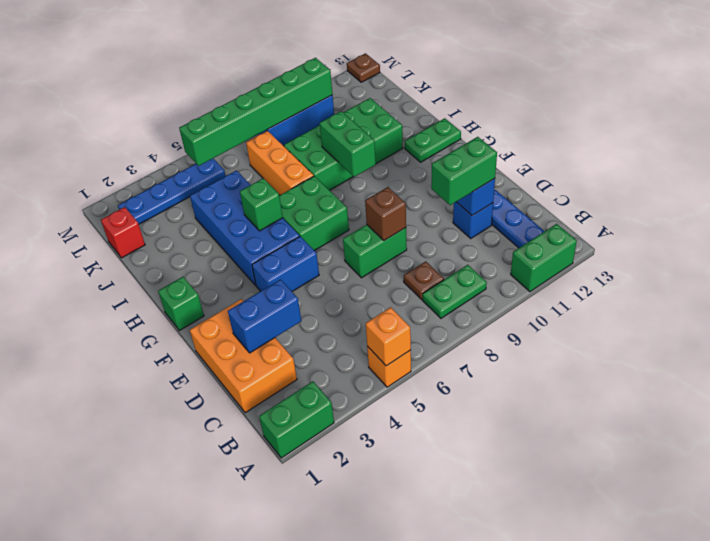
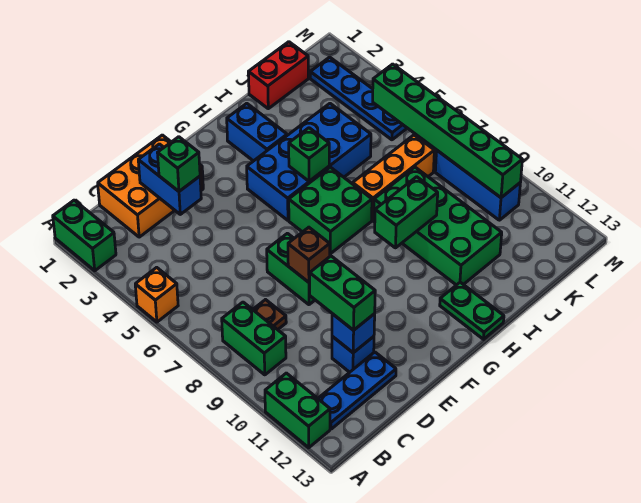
orange brick A5 level 2 -> none
green plate B8:B9 level 1 -> green brick B8:B9 level 1
blue brick F4:F5 level 1 -> blue brick H2:H3 level 1
green brick G1 level 1 -> green brick D3 level 3
red brick K1 level 1 -> red brick J1:K1 level 1
brown plate M13 level 1 -> none

